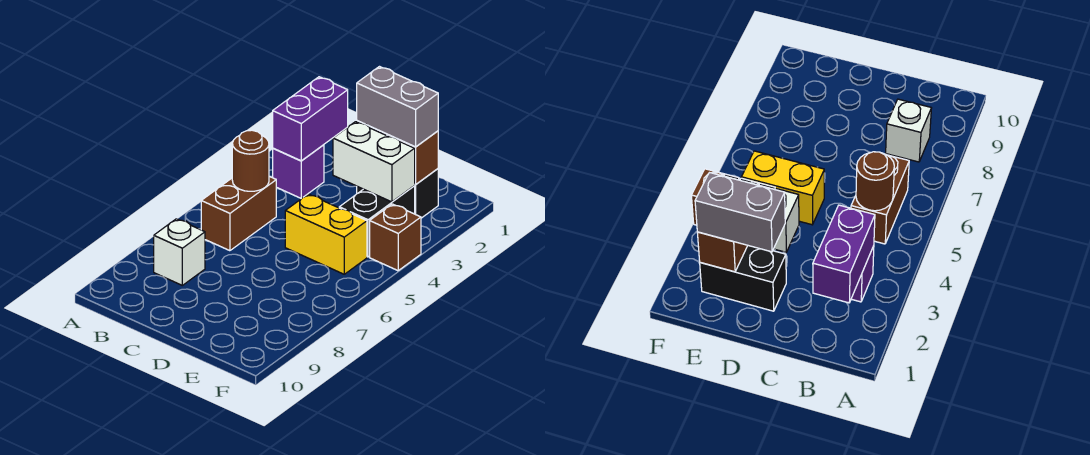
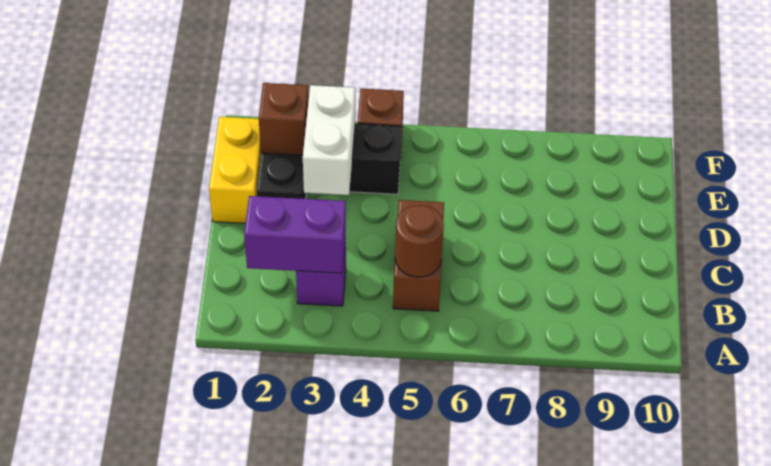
brown brick B5:B6 level 1 -> brown brick B5:C5 level 1
white brick B8 level 1 -> none
grey brick D2:E2 level 3 -> none
yellow brick D5:E5 level 1 -> yellow brick D1:E1 level 1

